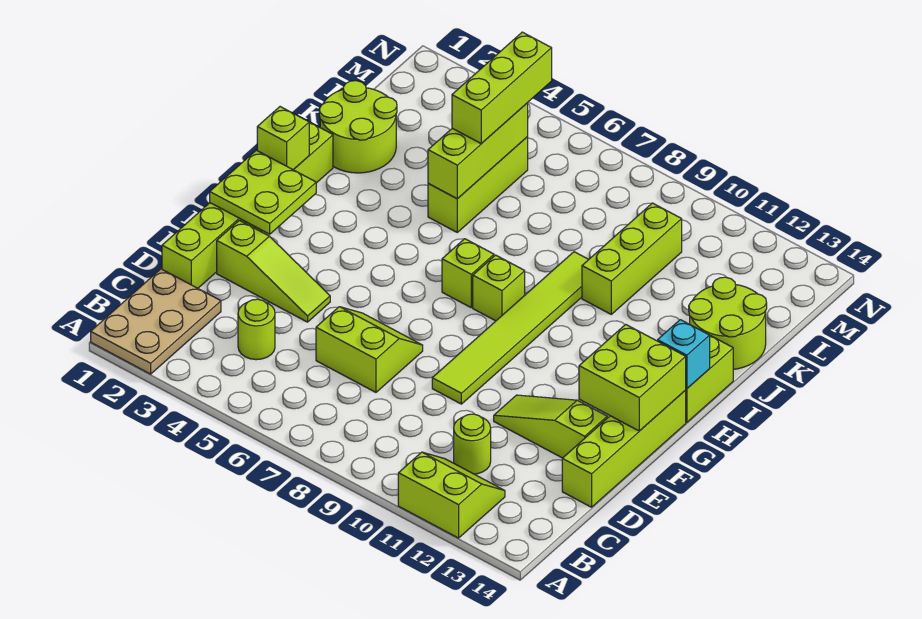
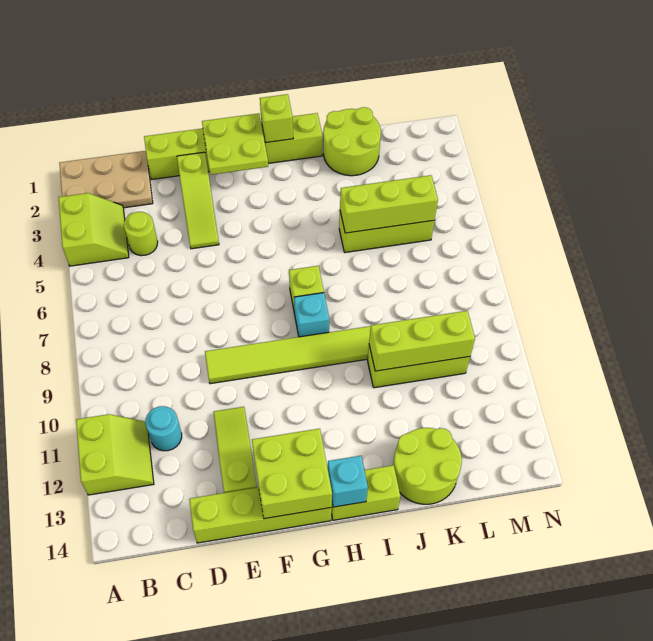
lime round brick C11 level 1 -> cyan round brick C11 level 1
lime slope D6:E7 level 1 top D -> lime slope A3:B4 level 1 top A
lime brick H8 level 1 -> cyan brick H8 level 1
lime brick K5:M5 level 3 -> lime brick J10:L10 level 2

